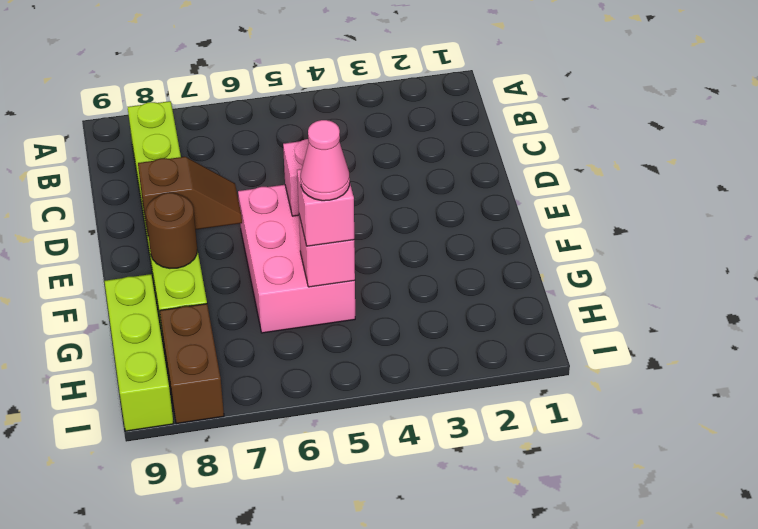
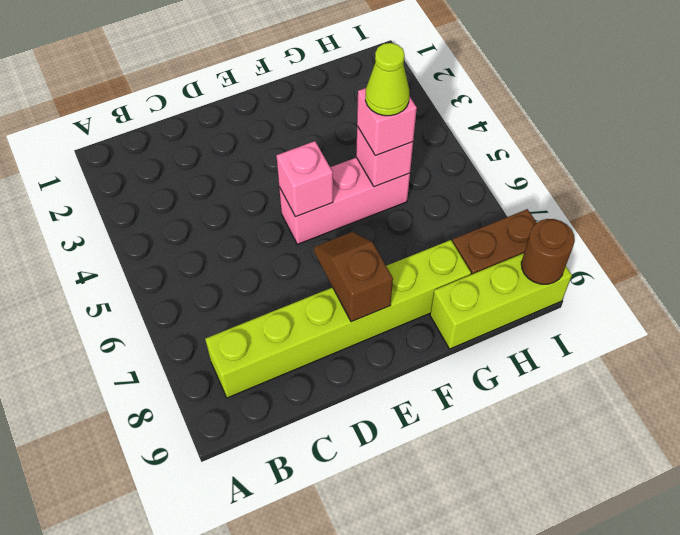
pink brick E5:G6 level 1 -> pink brick E5:G5 level 1
brown round brick F8 level 2 -> brown round brick I9 level 2
pink cone G5 level 4 -> lime cone G5 level 4

